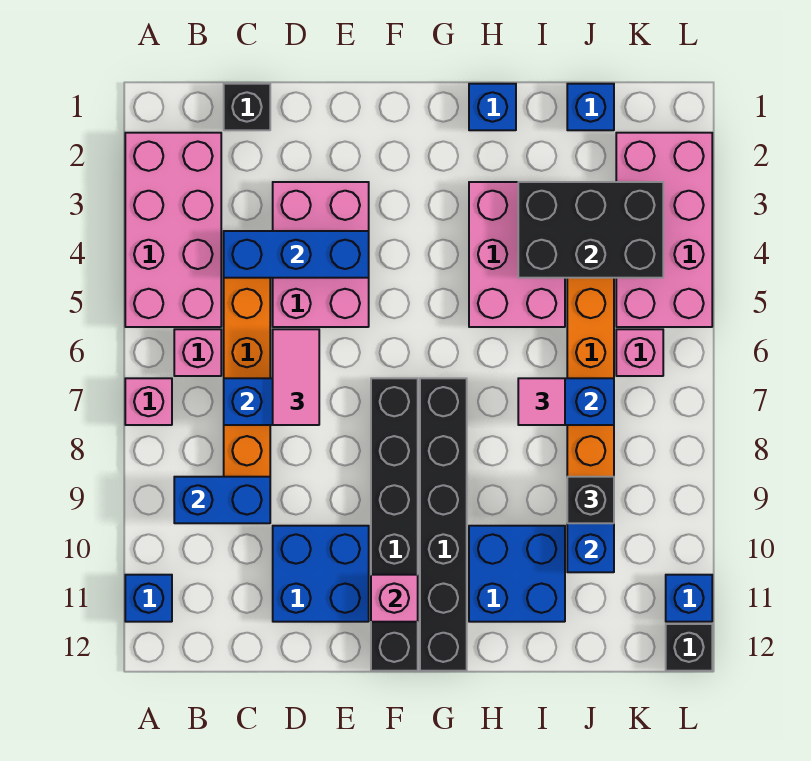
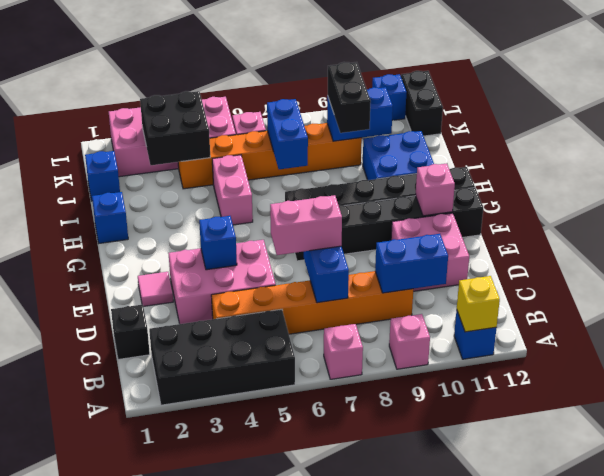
pink brick A2:B5 level 1 -> black brick A2:B5 level 1
none -> yellow brick A11 level 2
pink brick B6 level 1 -> pink brick A9 level 1
blue brick B9:C9 level 2 -> blue brick C9:C10 level 2
blue brick C4:E4 level 2 -> blue brick E4 level 2
pink tile D6:D7 level 3 -> pink brick D6:D7 level 3
blue brick D10:E11 level 1 -> pink brick D10:E11 level 1
pink brick H3:I5 level 1 -> pink brick H5:I5 level 1
black brick I3:K4 level 2 -> black brick J3:K4 level 2
pink tile I7 level 3 -> pink tile E2 level 1
black brick J9 level 3 -> black brick I9:J9 level 3
black brick L12 level 1 -> black brick K12:L12 level 1

